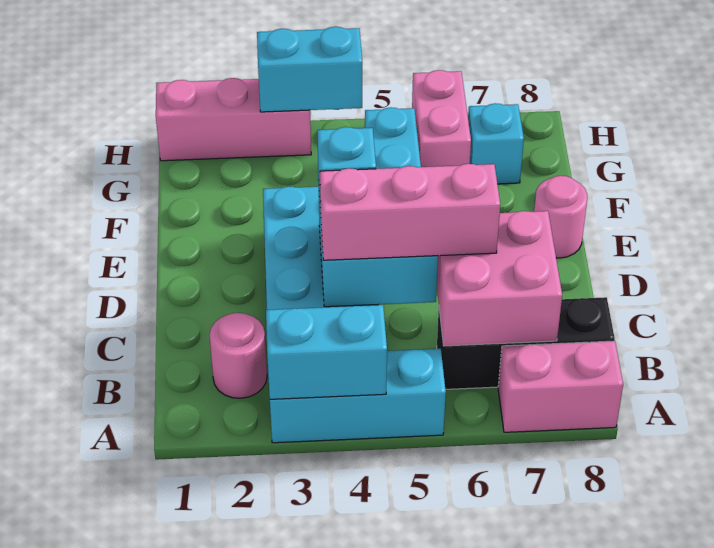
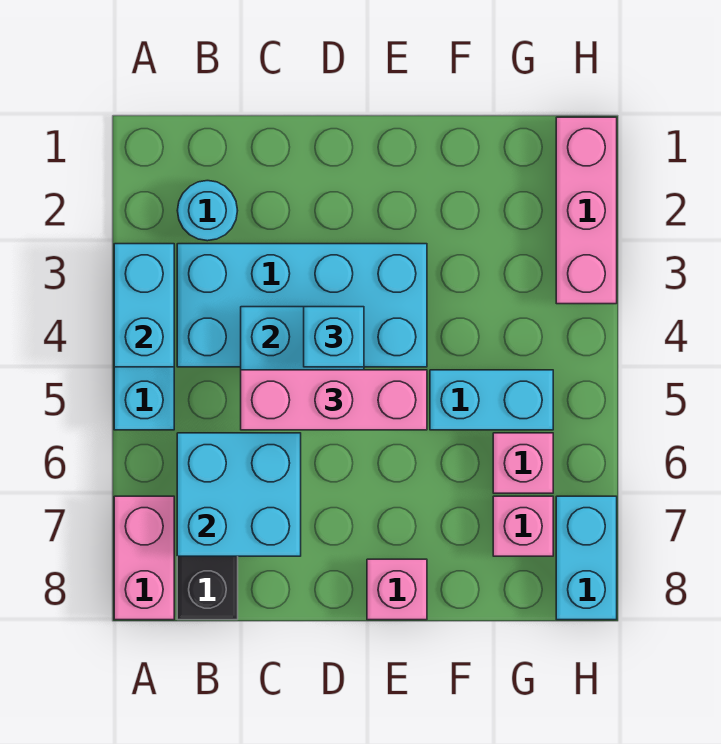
pink round brick B2 level 1 -> cyan round brick B2 level 1
pink brick B6:C7 level 2 -> cyan brick B6:C7 level 2
pink brick C4:C6 level 3 -> pink brick C5:E5 level 3
pink round brick E8 level 1 -> pink brick E8 level 1
pink brick G6:H6 level 1 -> pink brick G6 level 1
cyan brick G7 level 1 -> pink brick G7 level 1
cyan brick H3:H4 level 2 -> cyan brick H7:H8 level 1

